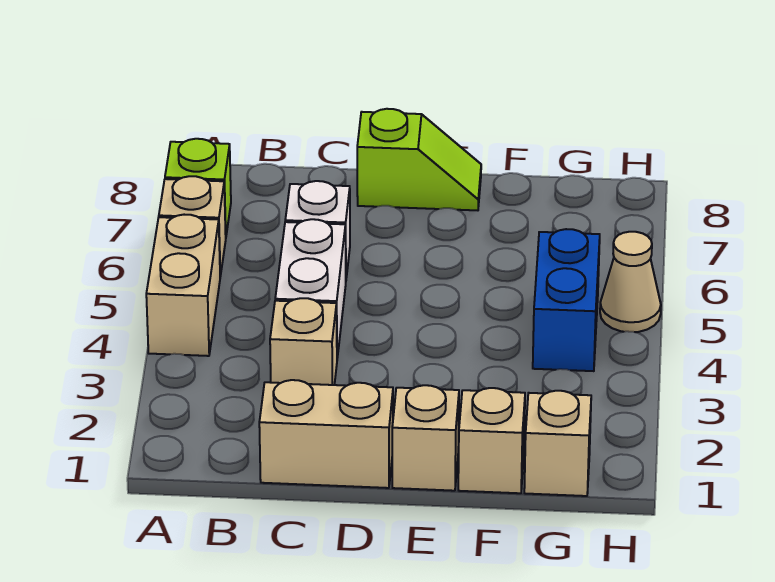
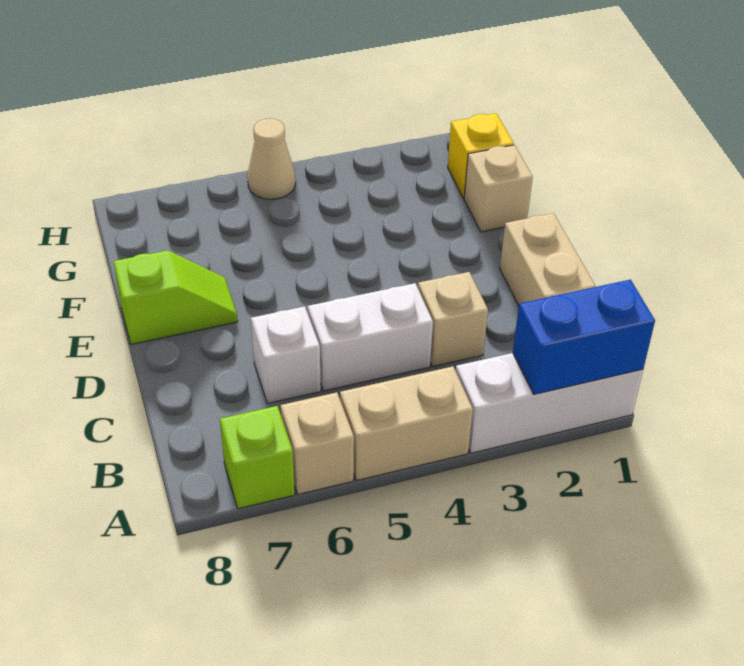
none -> white brick A1:A3 level 1
lime slope D8:E8 level 1 top D -> lime slope E7:E8 level 1 top 8
tan brick E1 level 1 -> none
tan brick G1 level 1 -> yellow brick G1 level 1
blue brick G4:G5 level 1 -> blue brick A1:A2 level 2

